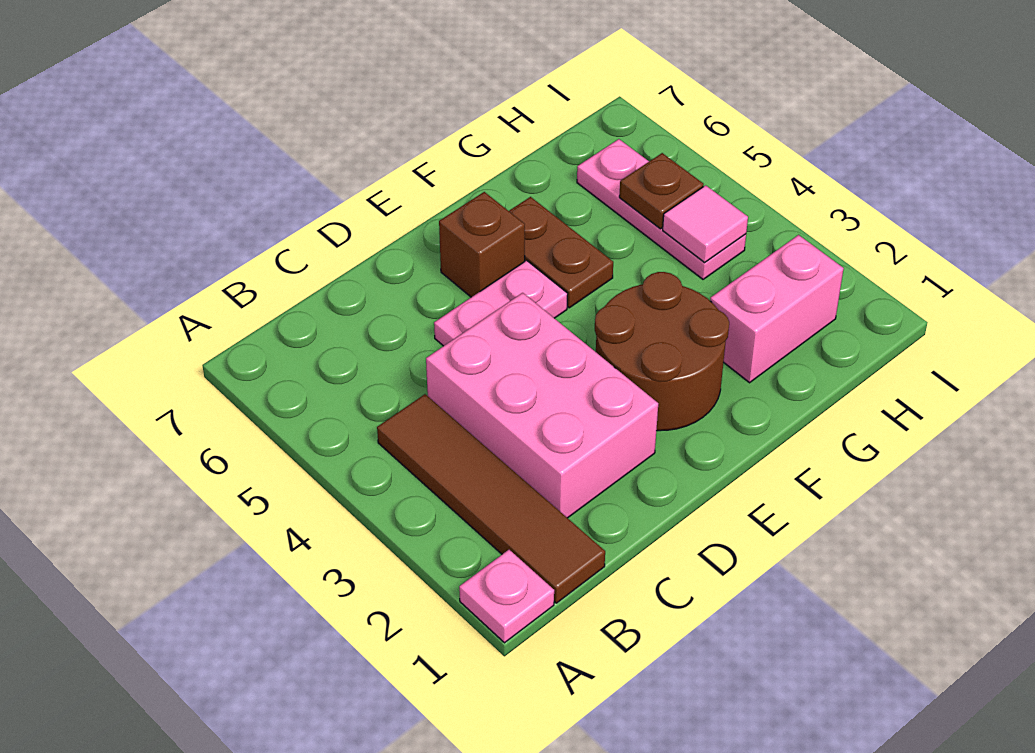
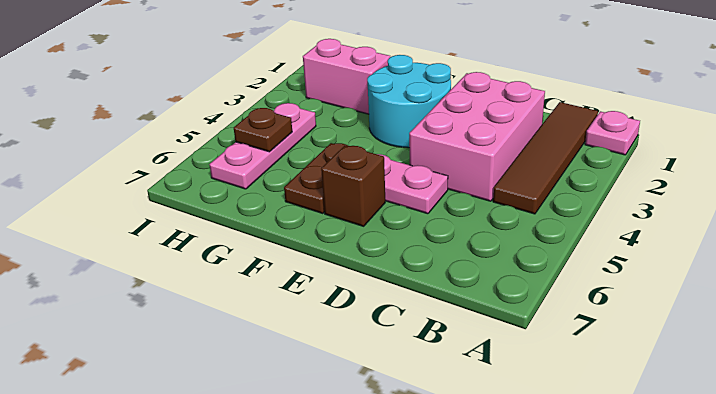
brown round brick E2:F3 level 1 -> cyan round brick E2:F3 level 1
pink tile H4 level 2 -> none

